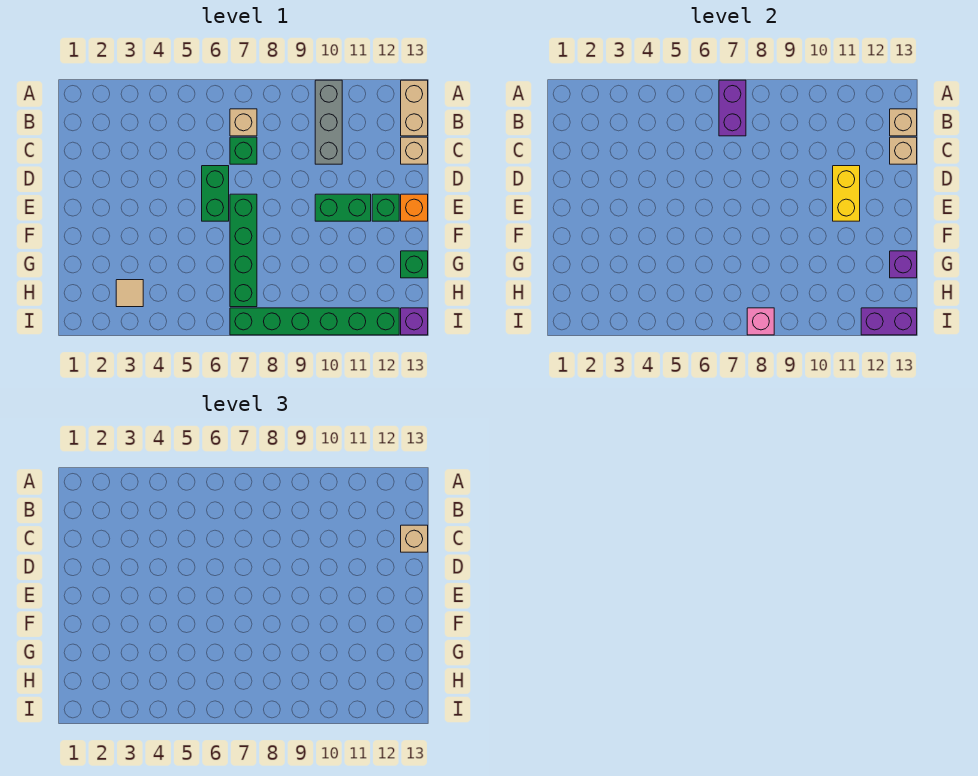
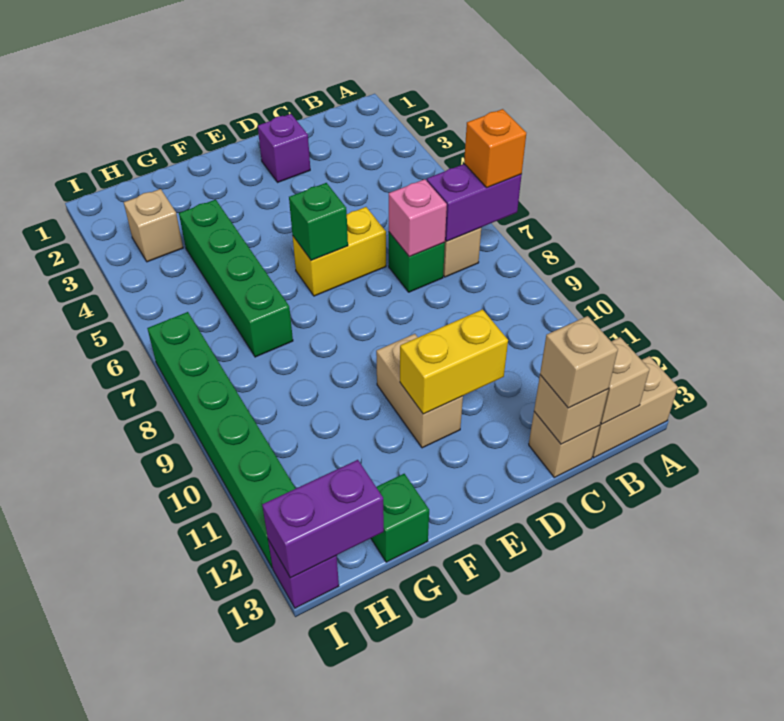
grey brick A10:C10 level 1 -> none
green brick D6:E6 level 1 -> yellow brick D6:E6 level 1
green brick E7:H7 level 1 -> green brick G4:G7 level 1
green brick E10:E11 level 1 -> tan brick E10:E11 level 1
green brick E12 level 1 -> green brick E6 level 2
orange brick E13 level 1 -> orange brick A7 level 3
purple brick G13 level 2 -> purple brick D2 level 1
tan tile H3 level 1 -> tan brick H3 level 1
pink brick I8 level 2 -> pink brick C7 level 2
purple brick I12:I13 level 2 -> purple brick H13:I13 level 2

